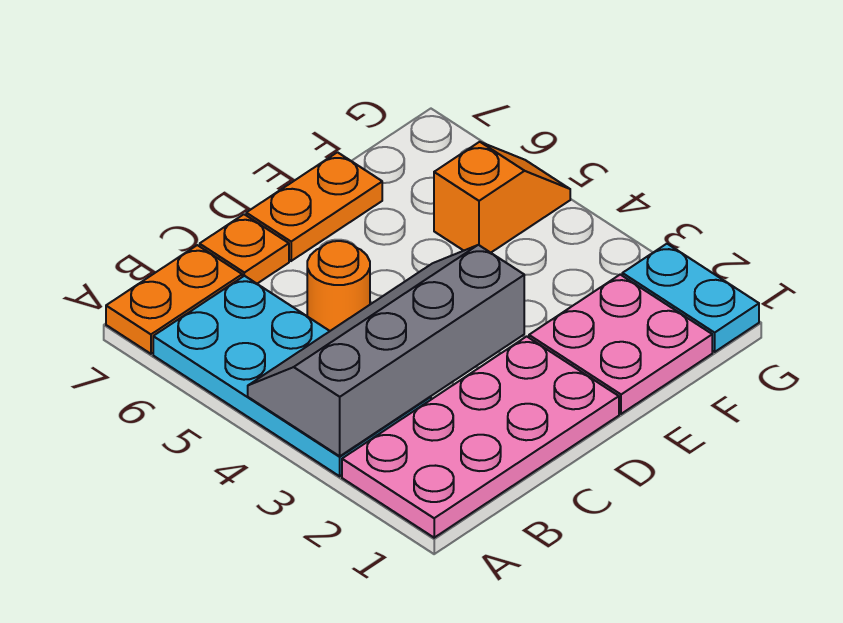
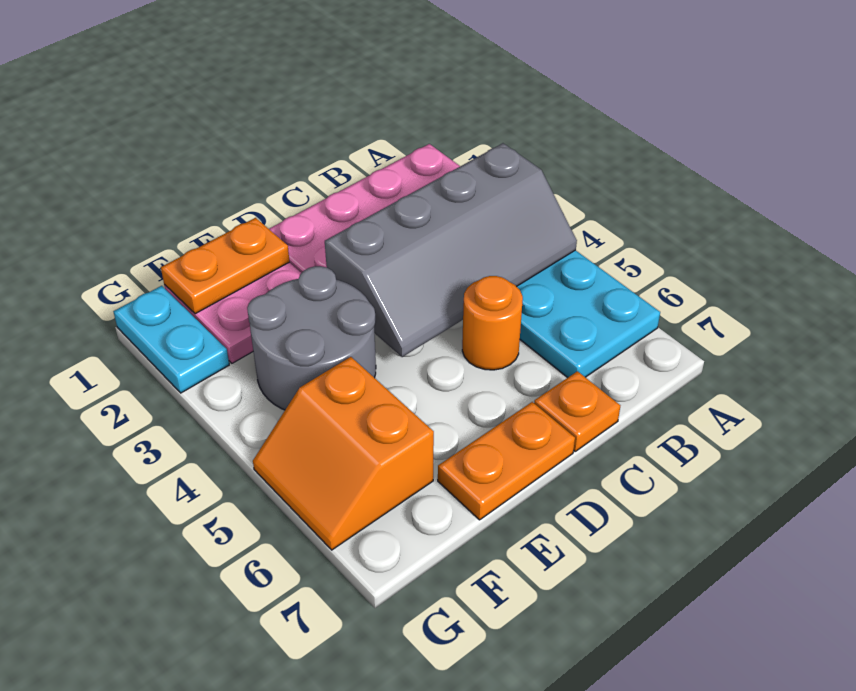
orange plate A7:B7 level 1 -> orange plate E1:F1 level 2
none -> grey round brick E3:F4 level 1
orange slope F5:G5 level 1 top F -> orange slope F5:G6 level 1 top F

